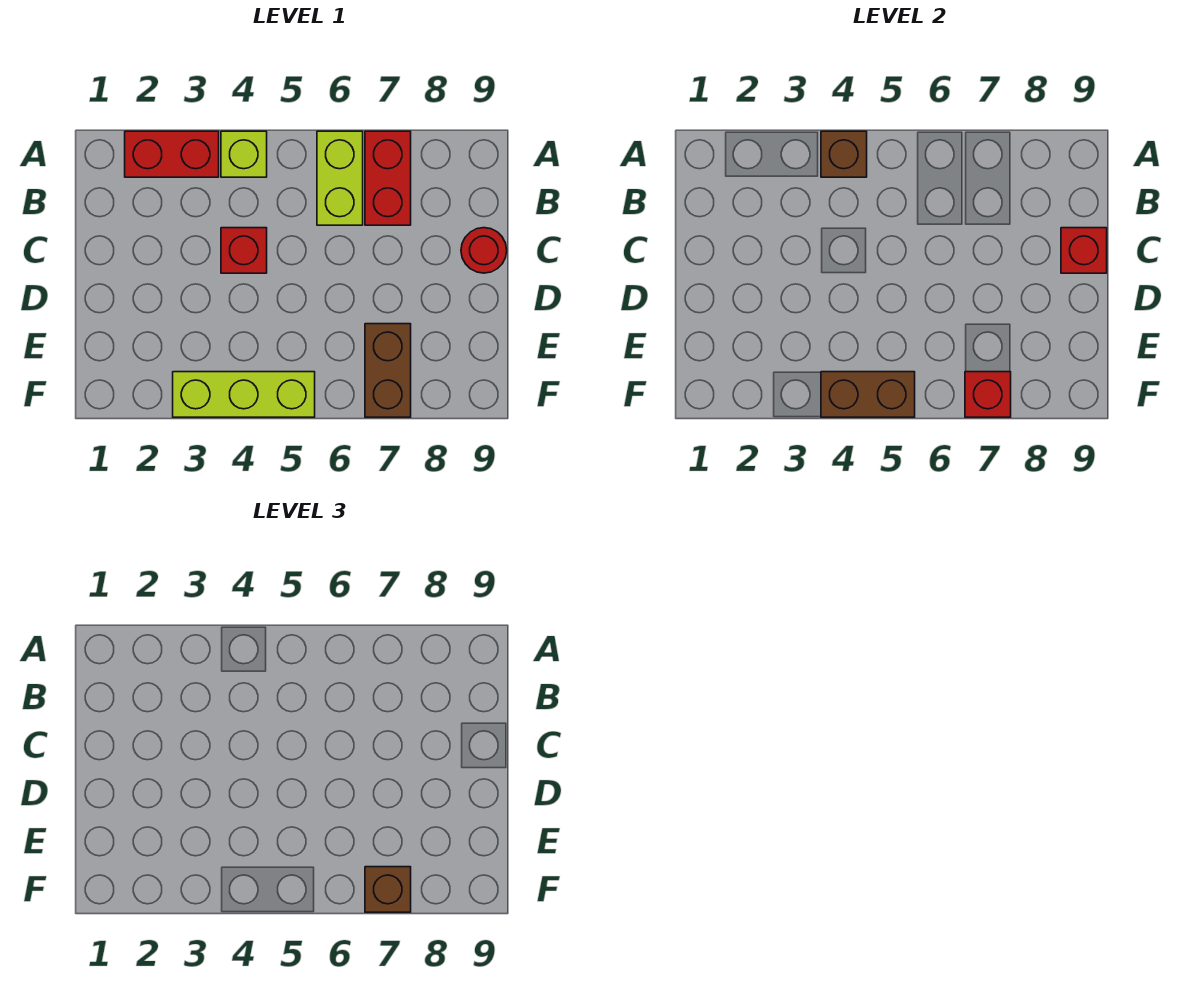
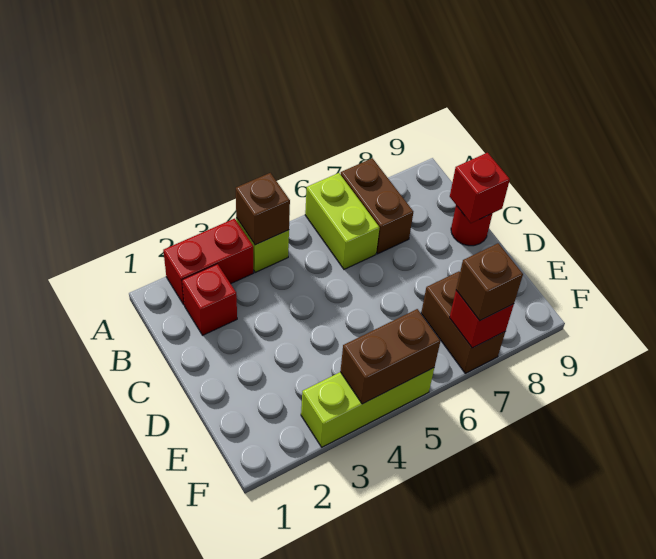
red brick A7:B7 level 1 -> brown brick A7:B7 level 1
red brick C4 level 1 -> red brick B2 level 1

